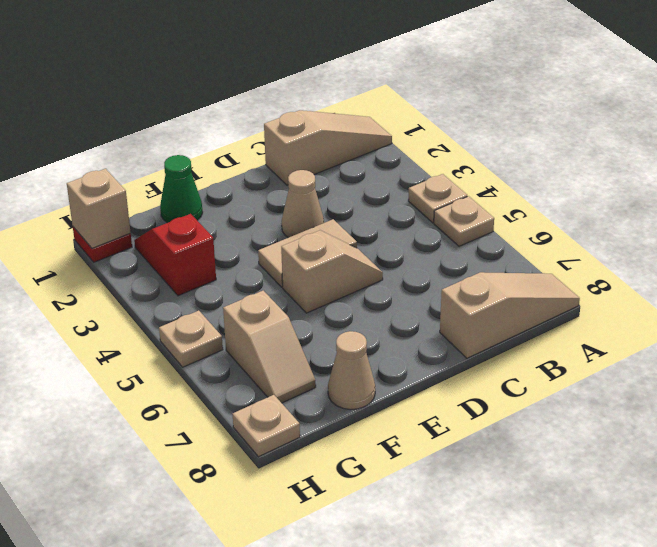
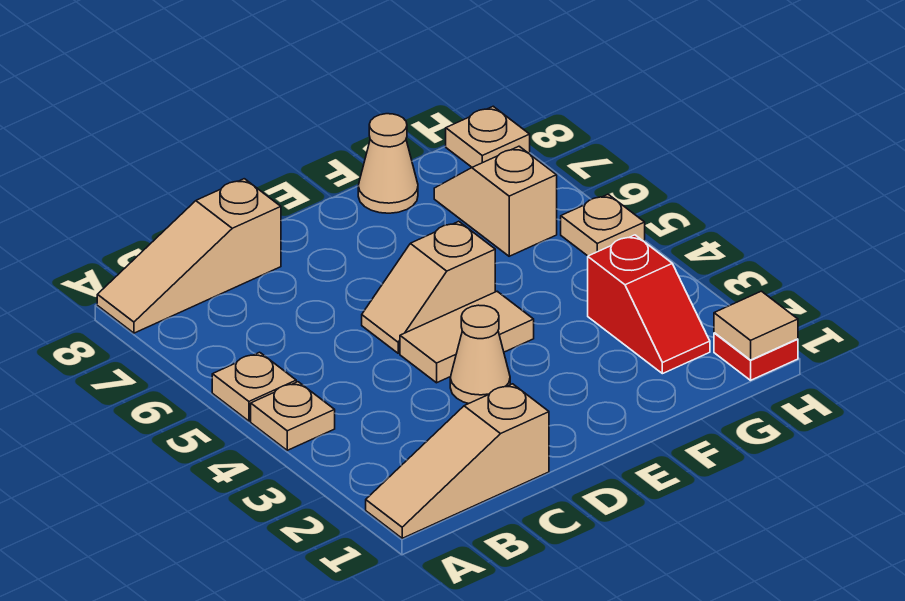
green cone F1 level 1 -> none
tan brick H1 level 2 -> tan tile H1 level 2

